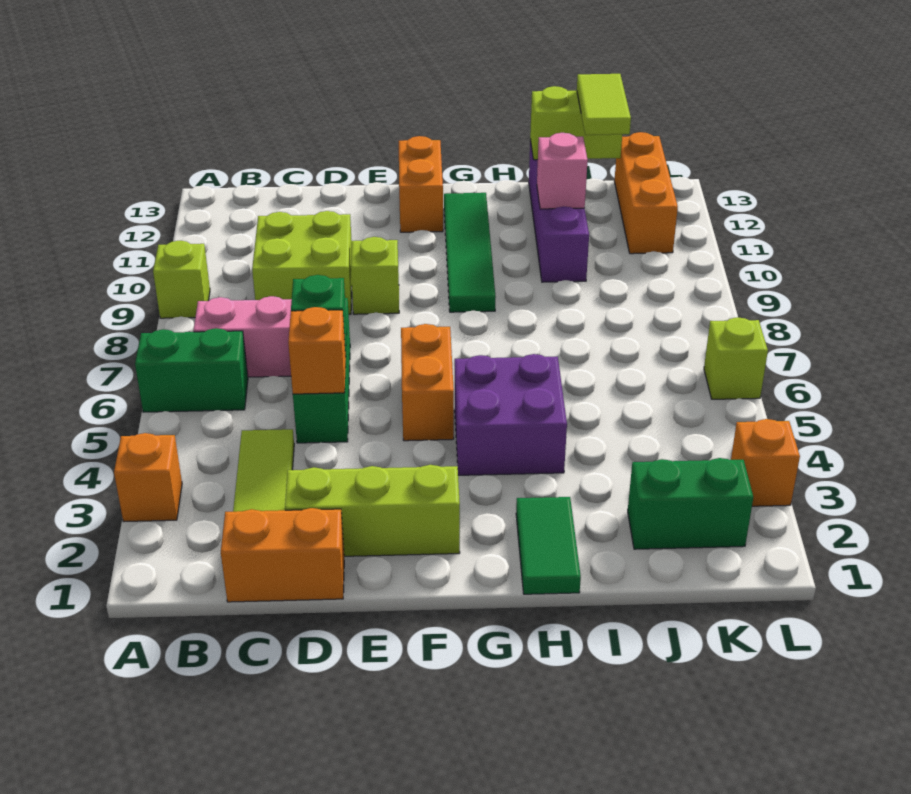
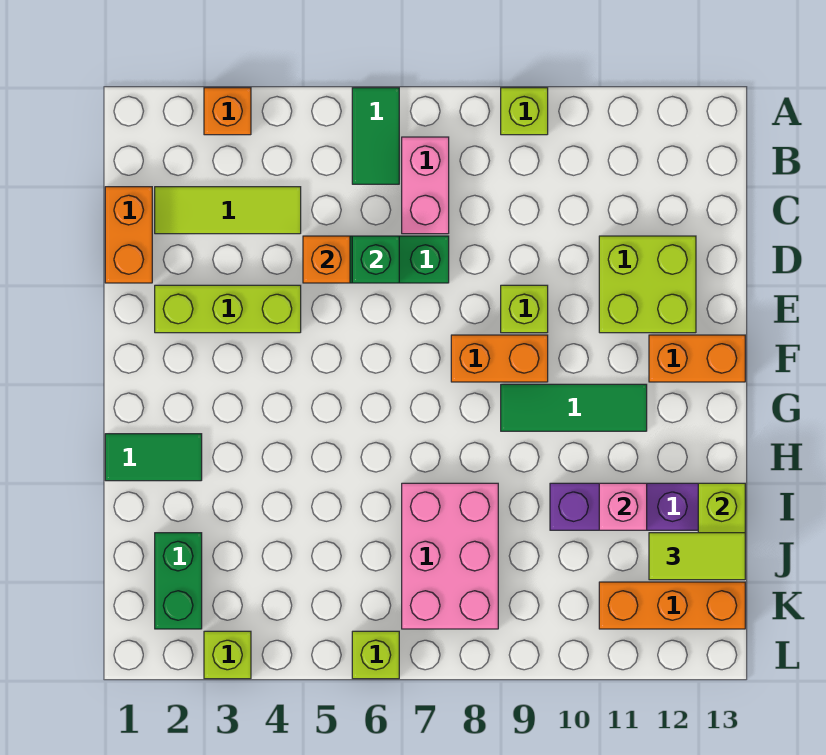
green brick A6:B6 level 1 -> green tile A6:B6 level 1
lime brick C9:D10 level 1 -> lime brick D11:E12 level 1
lime brick D2:F2 level 1 -> lime brick E2:E4 level 1
orange brick F5:F6 level 1 -> orange brick F8:F9 level 1
purple brick G4:H5 level 1 -> none
green tile G9:G12 level 1 -> green tile G9:G11 level 1
none -> pink brick I7:K8 level 1
orange brick L3 level 1 -> lime brick L3 level 1

